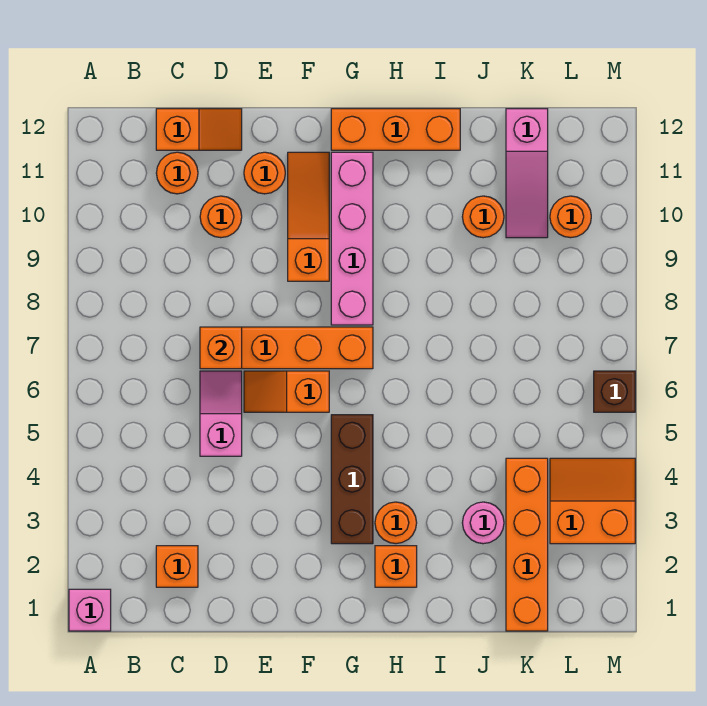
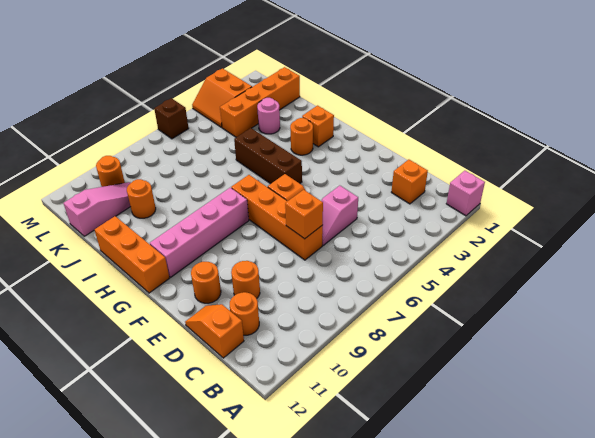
orange slope F9:F11 level 1 top 9 -> none
brown brick G3:G5 level 1 -> brown brick G5:I5 level 1

